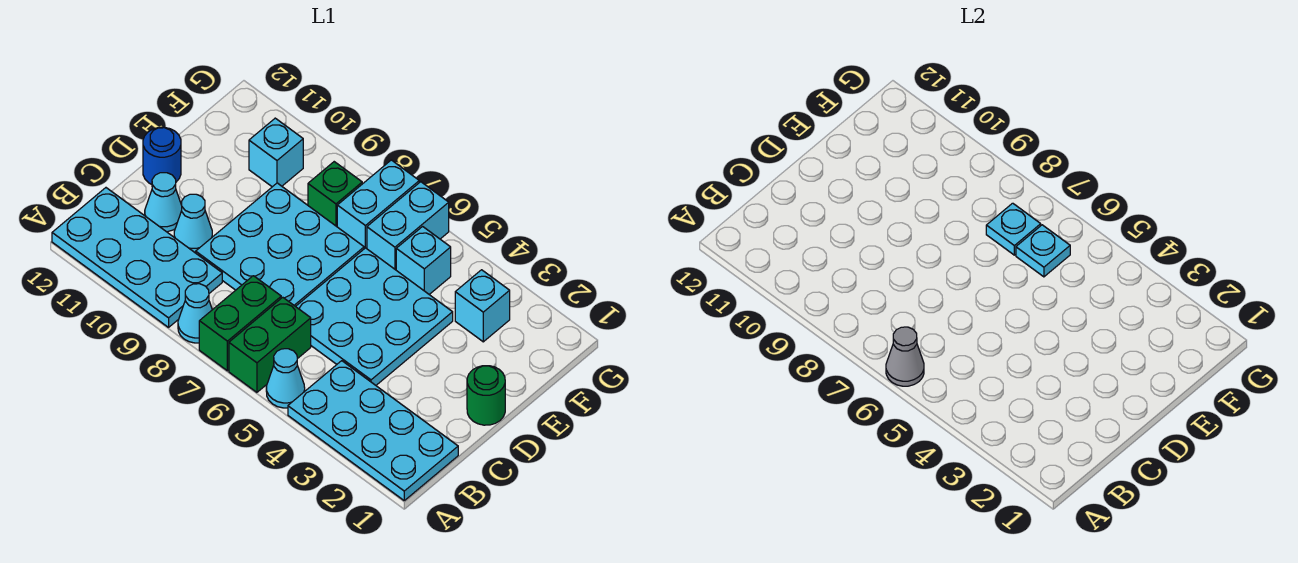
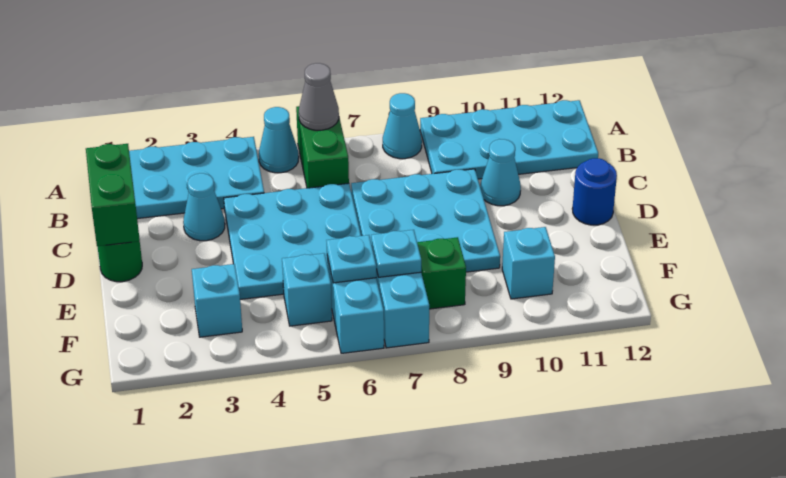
green brick A7:B7 level 1 -> green brick C1:D1 level 2
cyan cone C11 level 1 -> cyan cone C3 level 1

